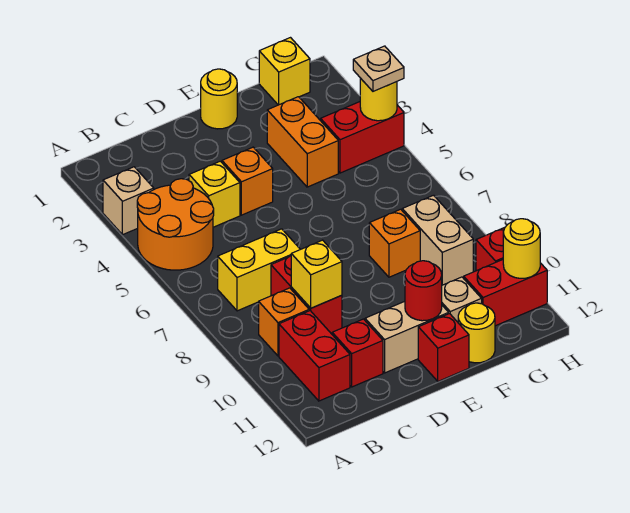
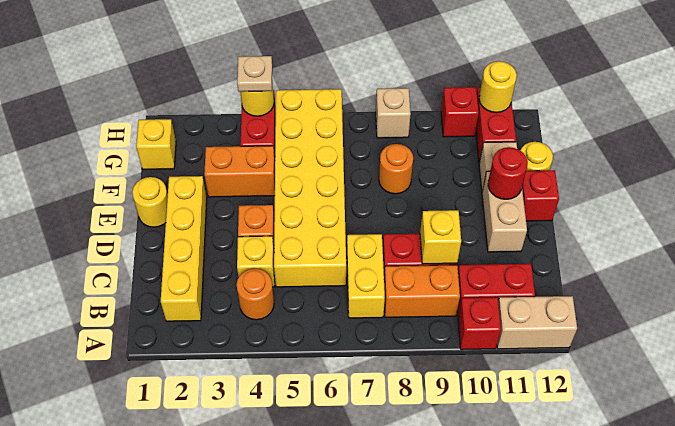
tan brick A3 level 1 -> tan brick H8 level 1
orange round brick A4:B5 level 1 -> orange round brick B4 level 1
none -> yellow brick B2:E2 level 1
orange brick B9 level 1 -> orange brick B8:B9 level 1
none -> yellow brick C5:H6 level 1
red brick C11 level 1 -> red brick A10 level 1
orange brick F8 level 1 -> orange round brick F8 level 1
tan brick G8:G9 level 1 -> tan brick A11:A12 level 1

